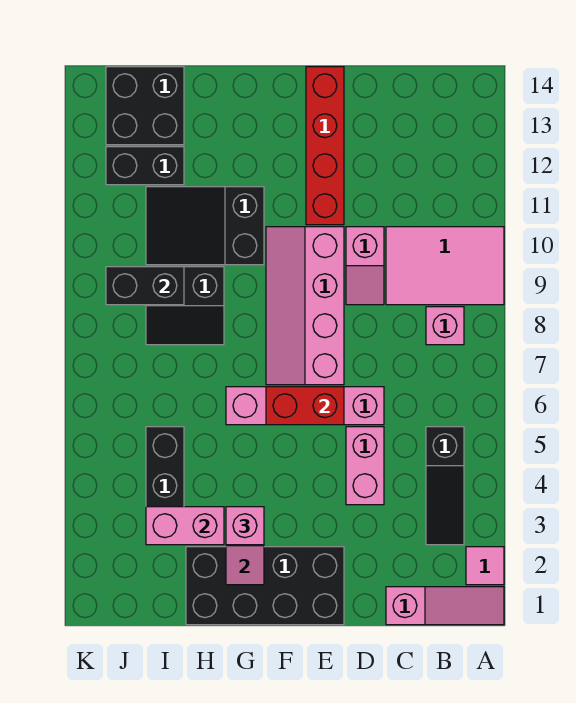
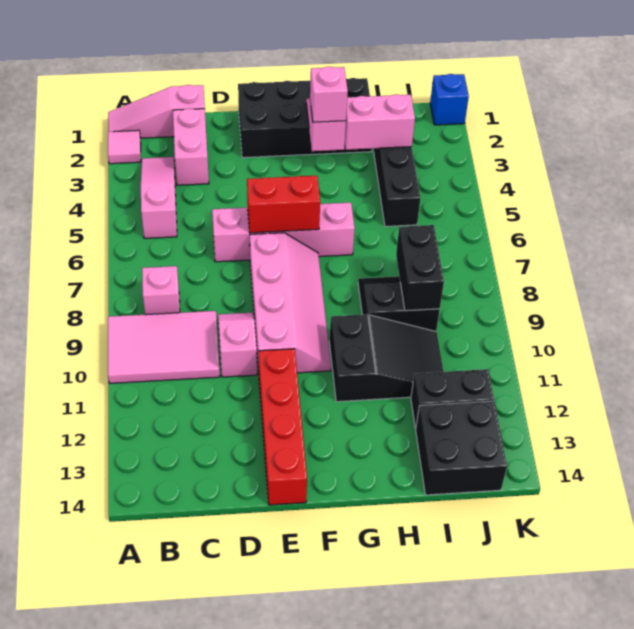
black slope B3:B5 level 1 top 5 -> pink slope B3:B5 level 1 top 5
pink brick D4:D5 level 1 -> pink brick C2:C3 level 1
black brick I9:J9 level 2 -> black brick I8:I9 level 2
none -> blue brick K1 level 1

